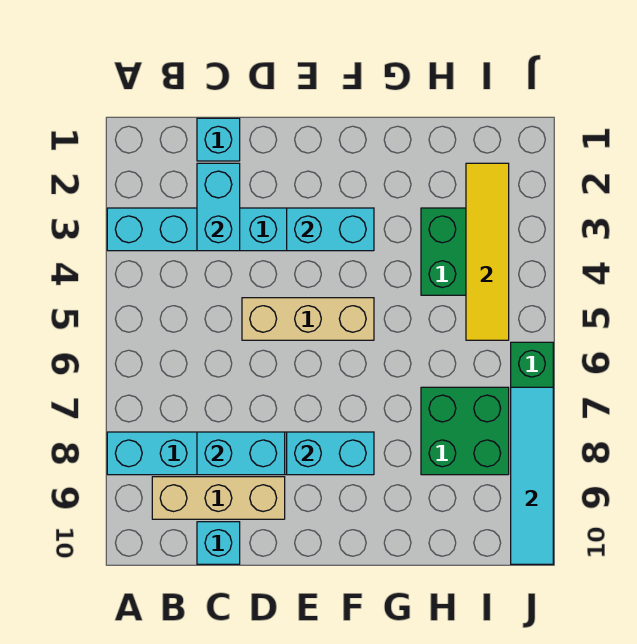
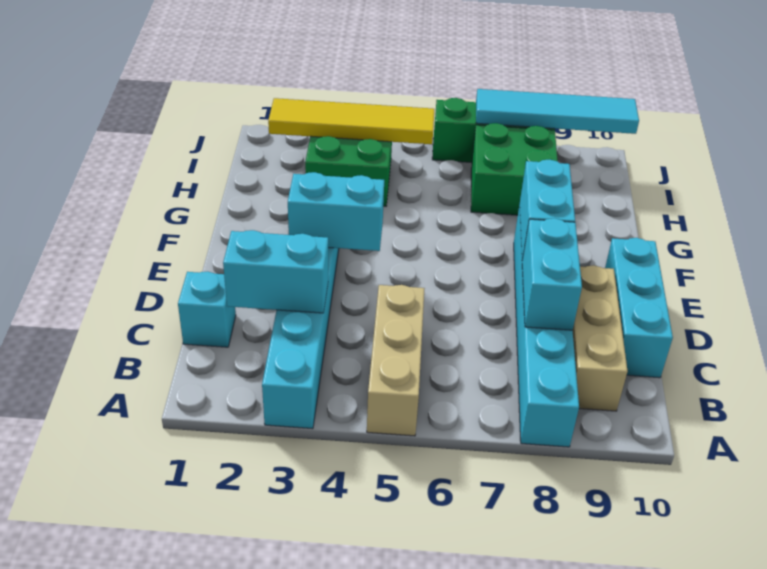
cyan brick C10 level 1 -> cyan brick C10:E10 level 1
tan brick D5:F5 level 1 -> tan brick A5:C5 level 1
cyan brick E3:F3 level 2 -> cyan brick E3:E4 level 2

